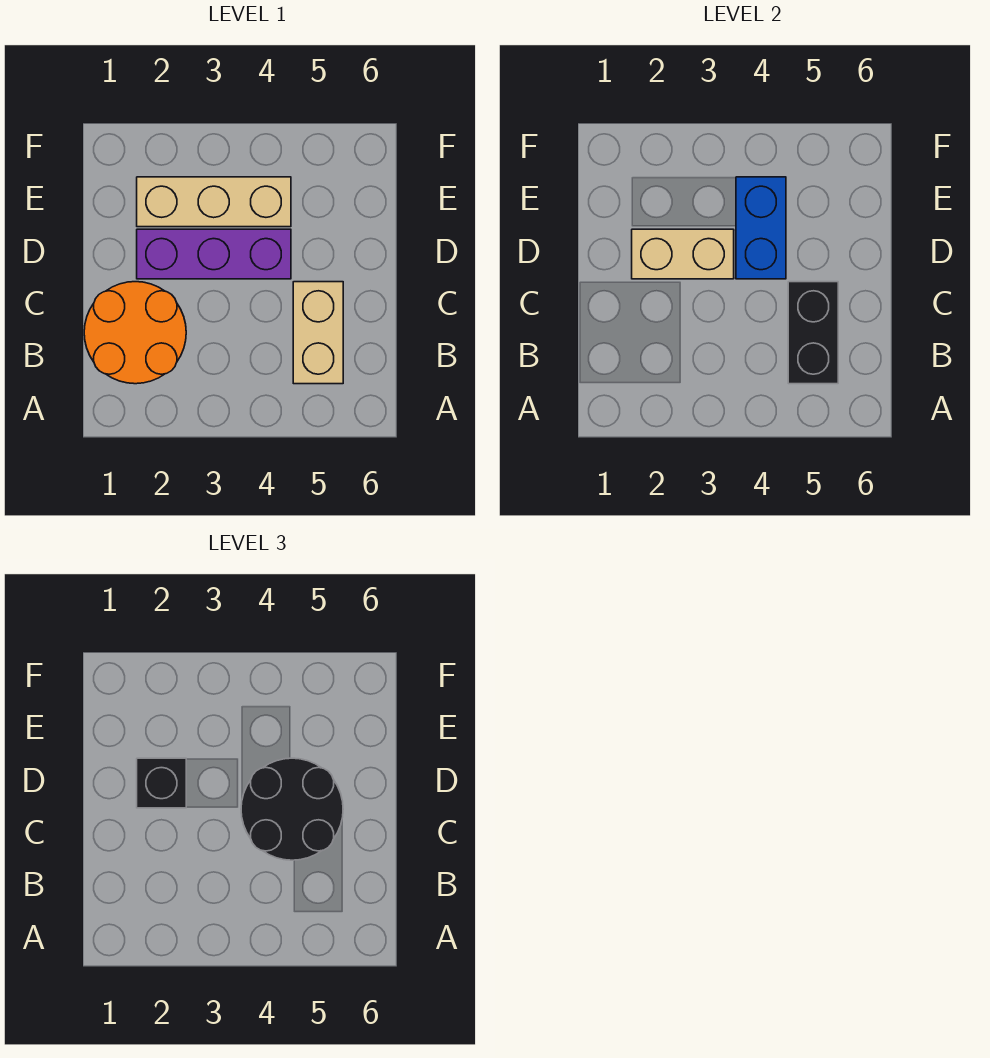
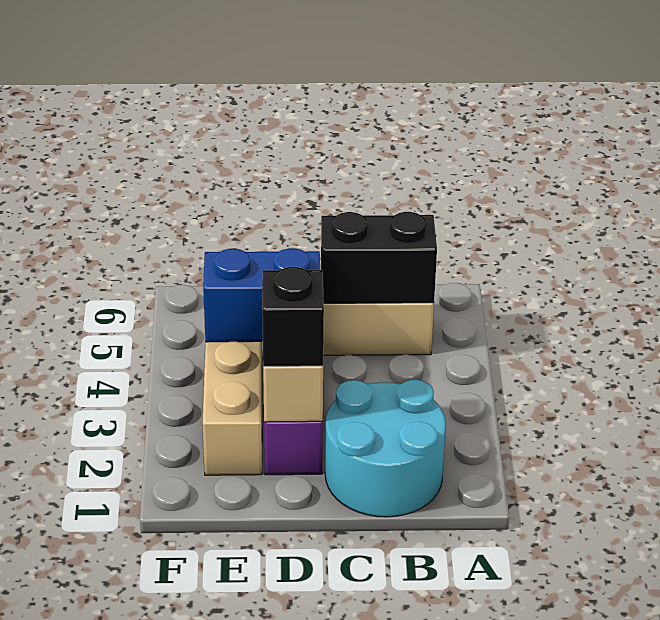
orange round brick B1:C2 level 1 -> cyan round brick B1:C2 level 1
black round brick C4:D5 level 3 -> none

